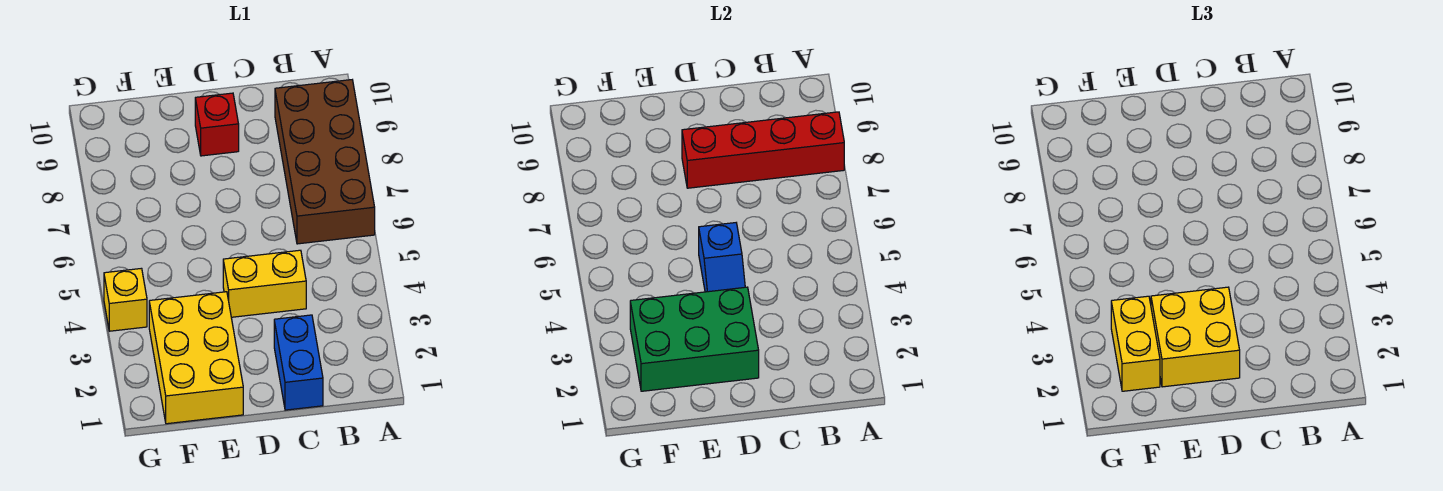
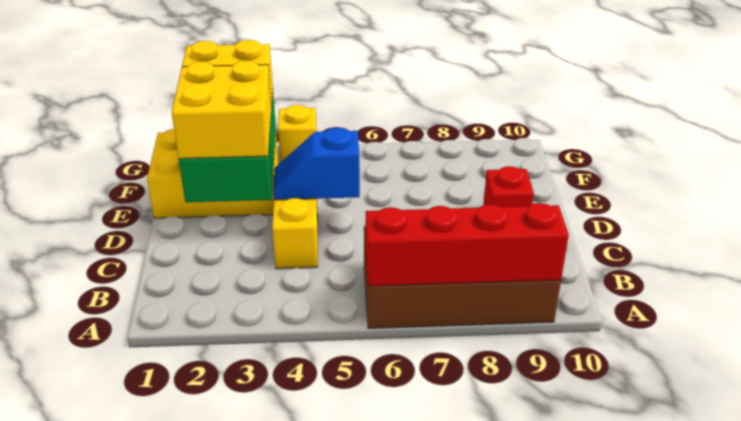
red brick A8:D8 level 2 -> red brick A6:A9 level 2
blue brick C1:C2 level 1 -> none

